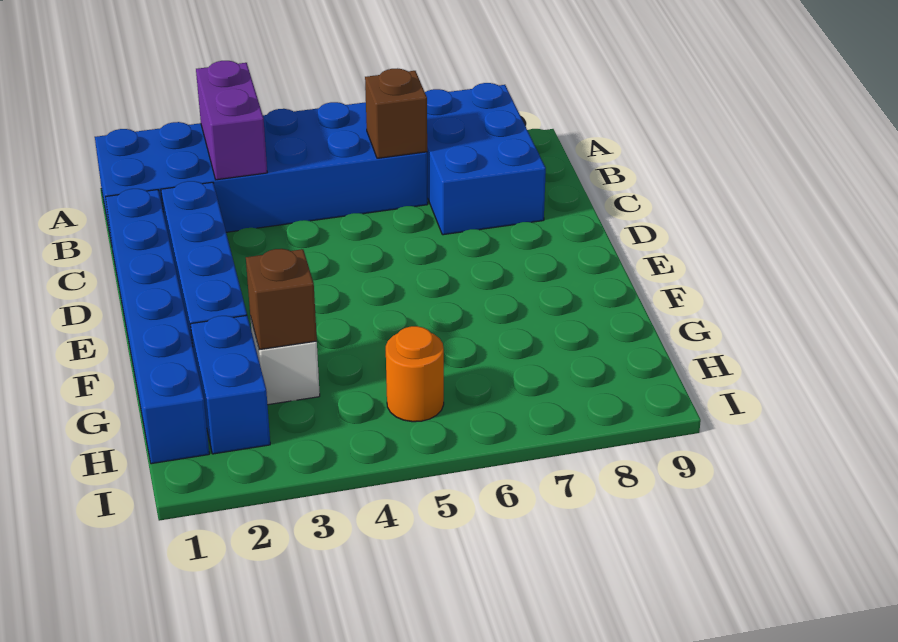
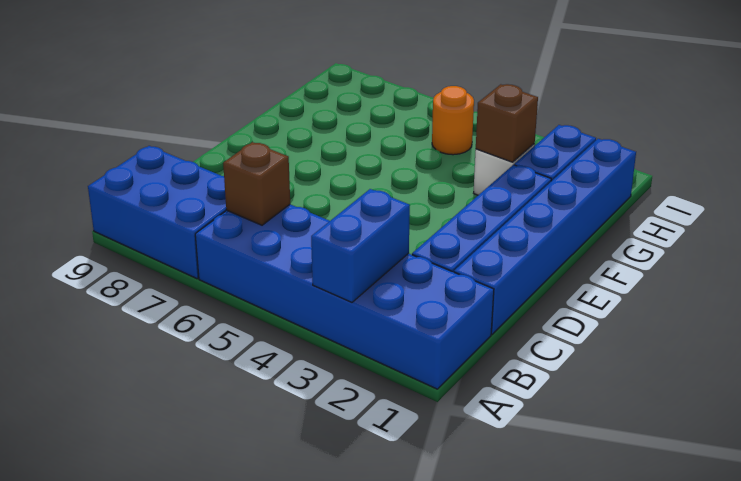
purple brick A3:B3 level 2 -> blue brick A3:B3 level 2
blue brick A7:C8 level 1 -> blue brick A7:B9 level 1

